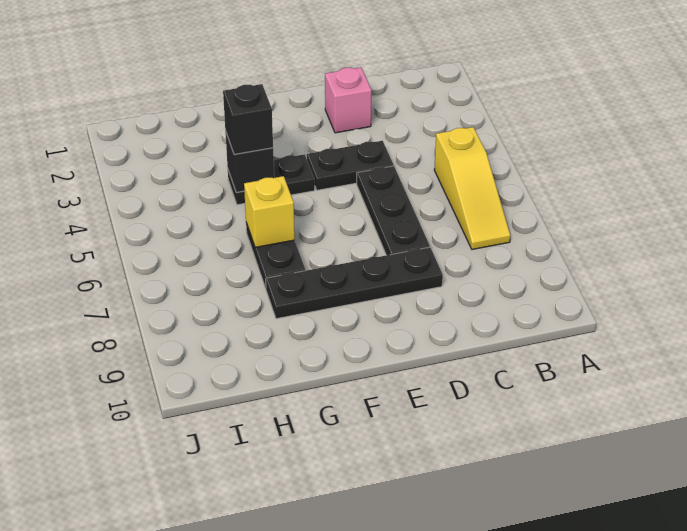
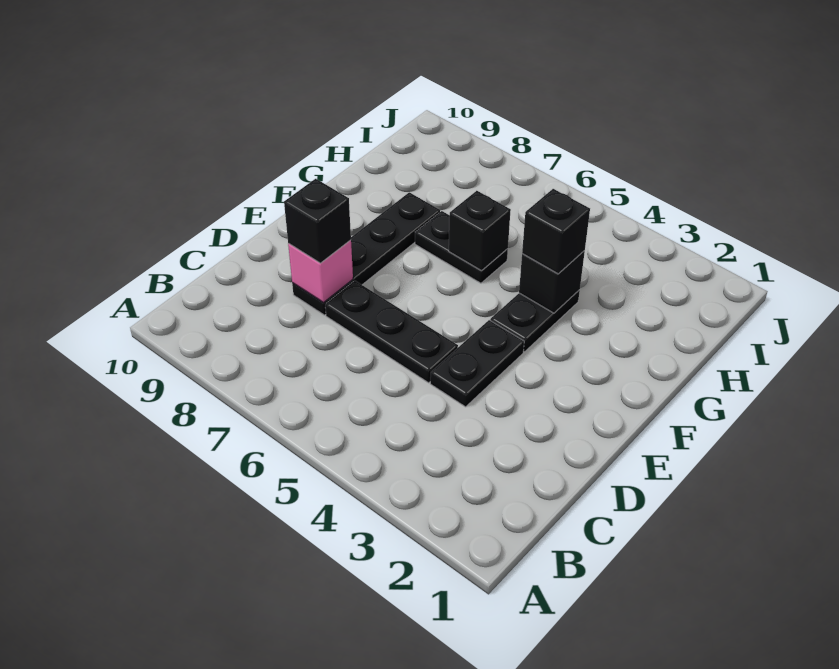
yellow slope B5:B7 level 1 top 5 -> none
pink brick D2 level 1 -> pink brick D8 level 2
none -> black brick D8 level 3
yellow brick G6 level 2 -> black brick G6 level 2

